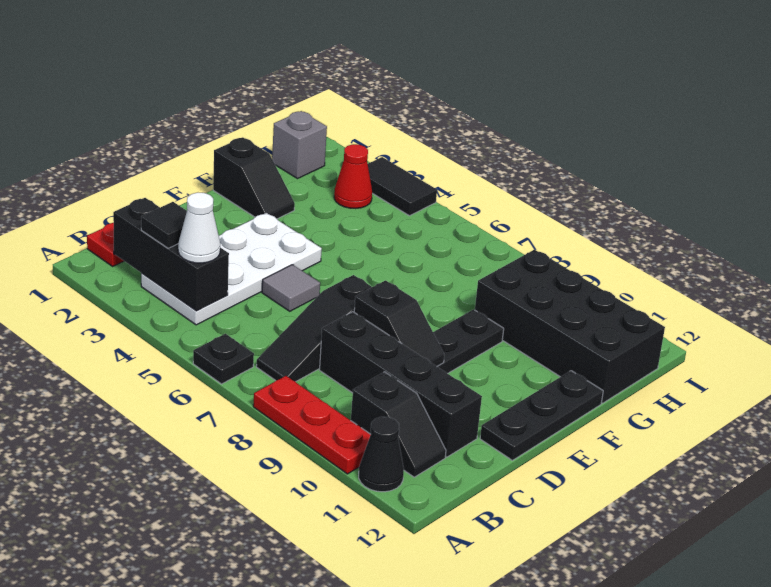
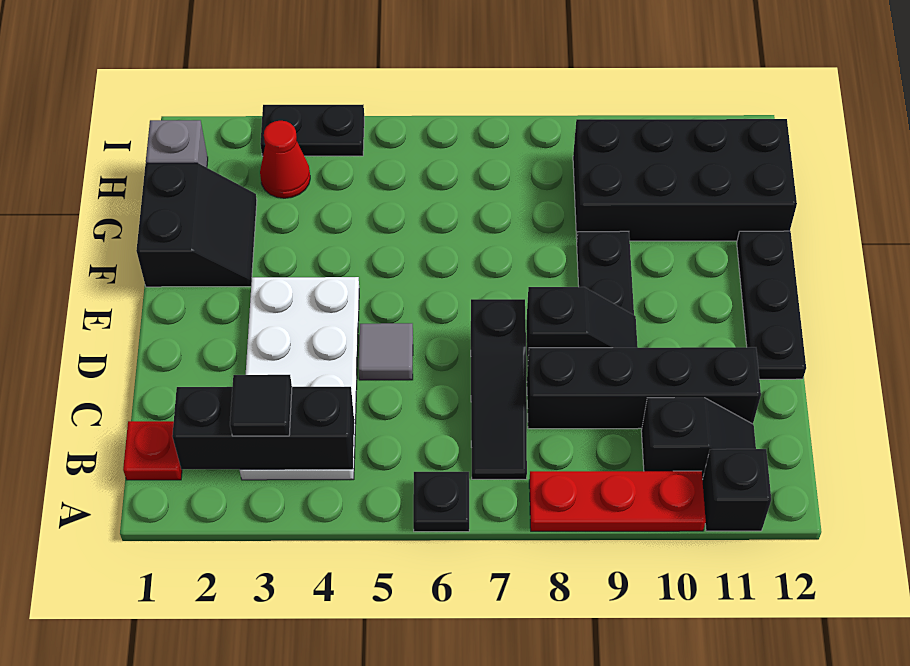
black cone A11 level 1 -> black brick A11 level 1
white cone B4 level 3 -> none
black slope F1:F2 level 1 top 1 -> black slope F1:G2 level 1 top 1
black tile I3:I4 level 1 -> black plate I3:I4 level 1

